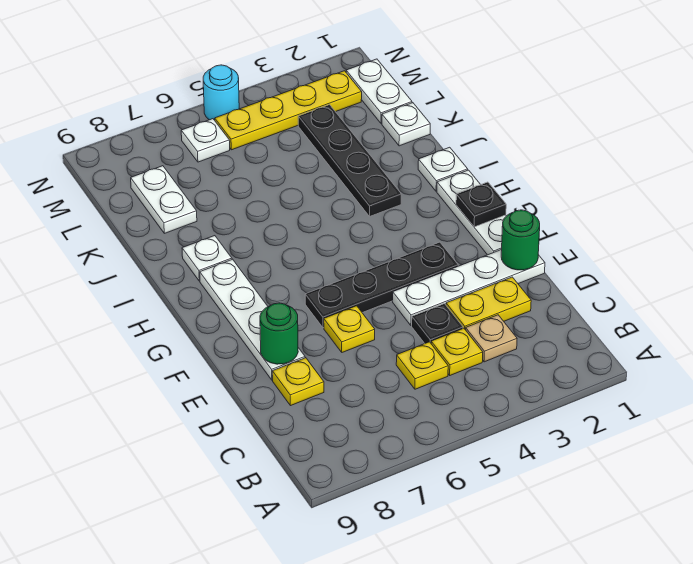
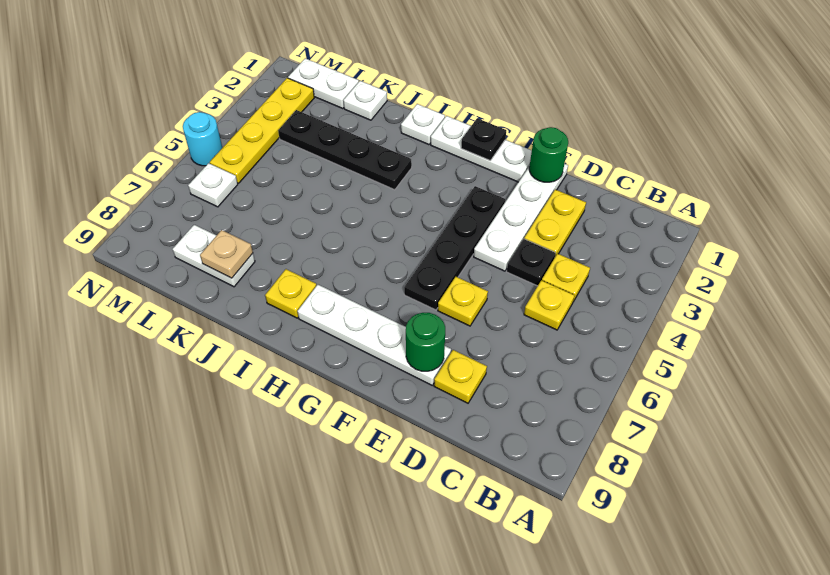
tan plate C3 level 1 -> tan plate K8 level 2
white plate I8 level 1 -> yellow plate I8 level 1

